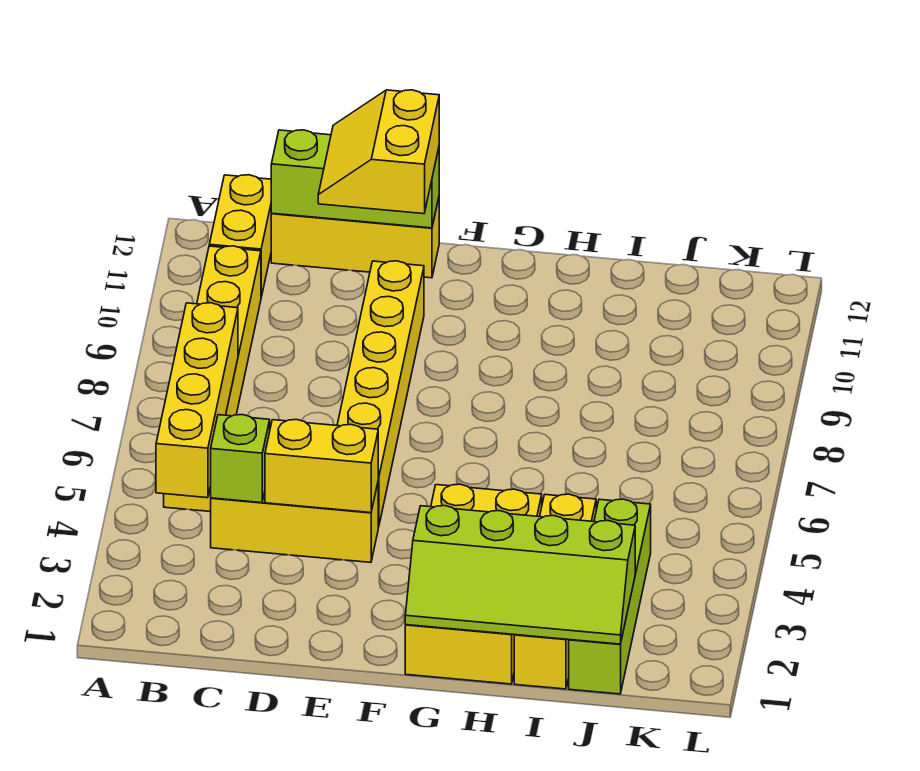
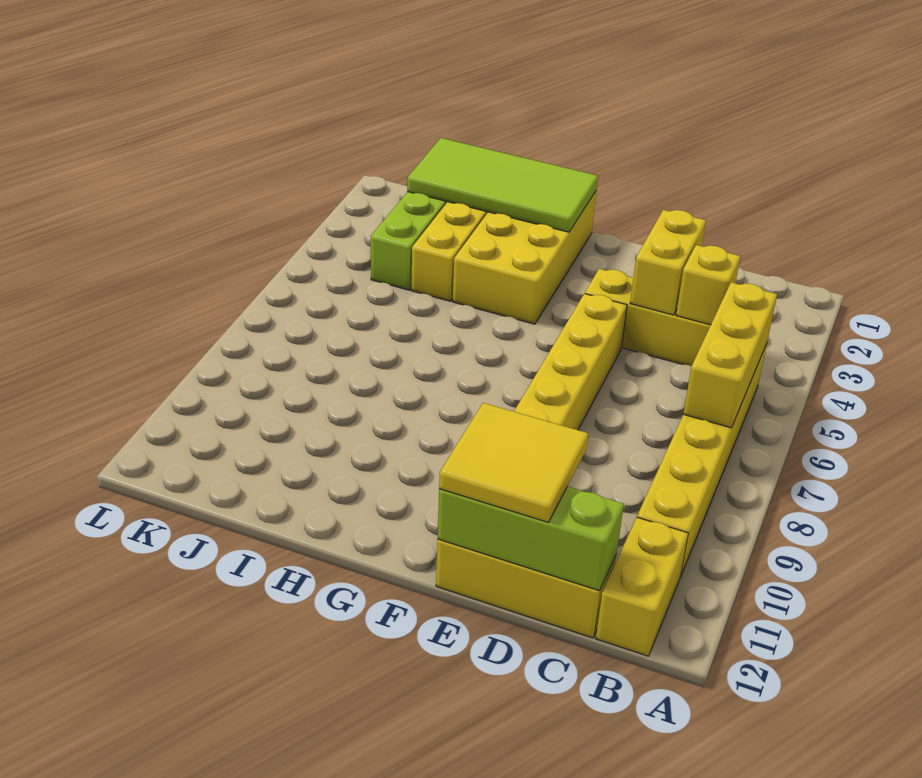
yellow brick B4:B7 level 2 -> yellow brick B5:B7 level 2
lime brick C4 level 2 -> yellow brick C4 level 2
yellow brick D4:E4 level 2 -> yellow brick D3:D4 level 2
yellow slope D11:E12 level 3 top E -> yellow tile D11:E12 level 3
lime slope G1:J2 level 2 top 2 -> lime tile G1:J2 level 2

